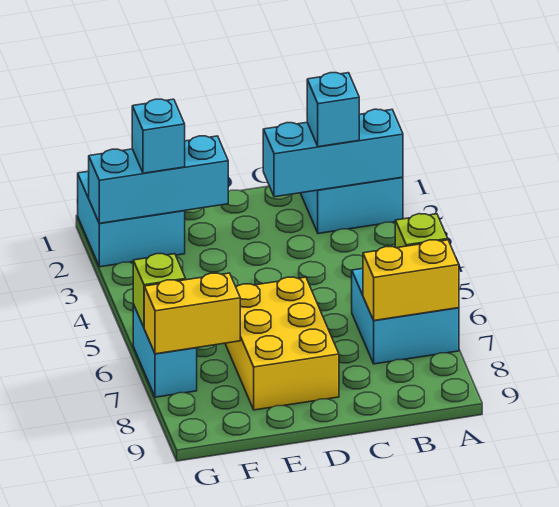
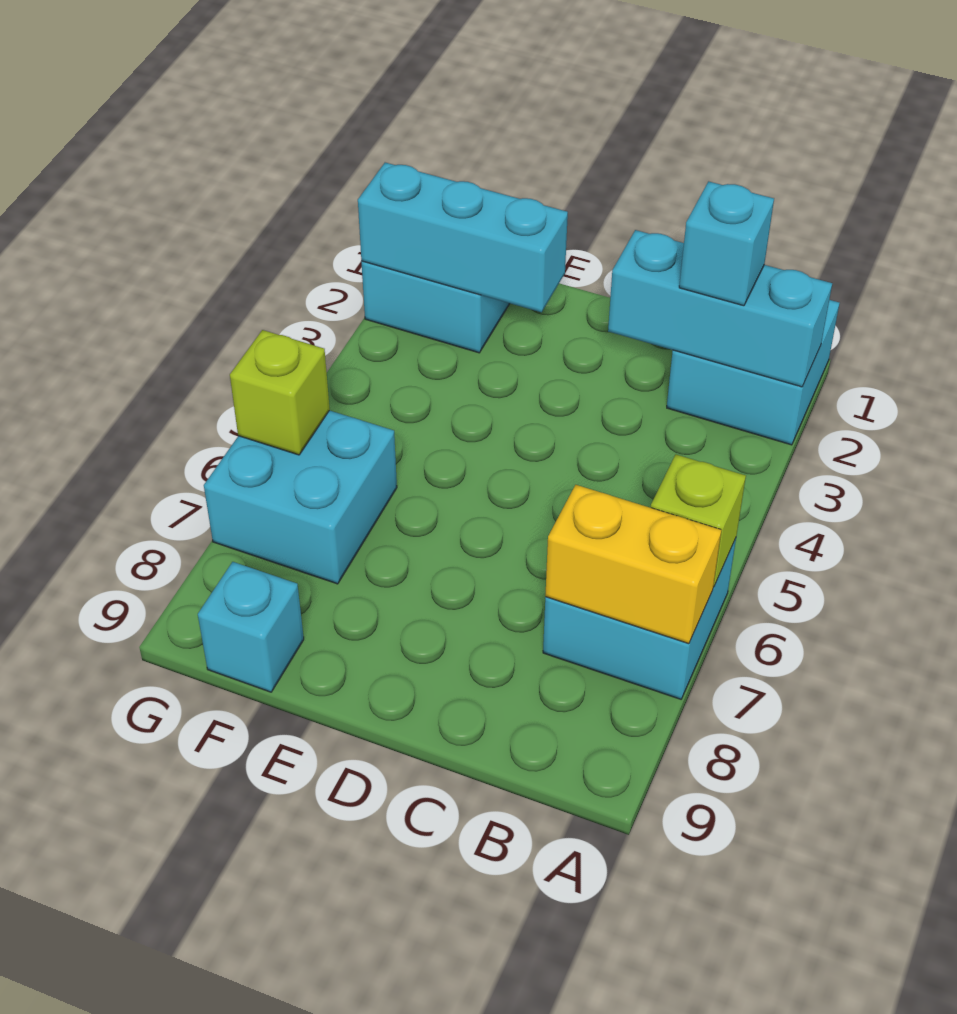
yellow brick D6:E8 level 1 -> none
cyan brick F2 level 3 -> cyan brick F9 level 1
yellow brick F7:G7 level 2 -> none
cyan brick G6:G7 level 1 -> cyan brick F6:G7 level 1

